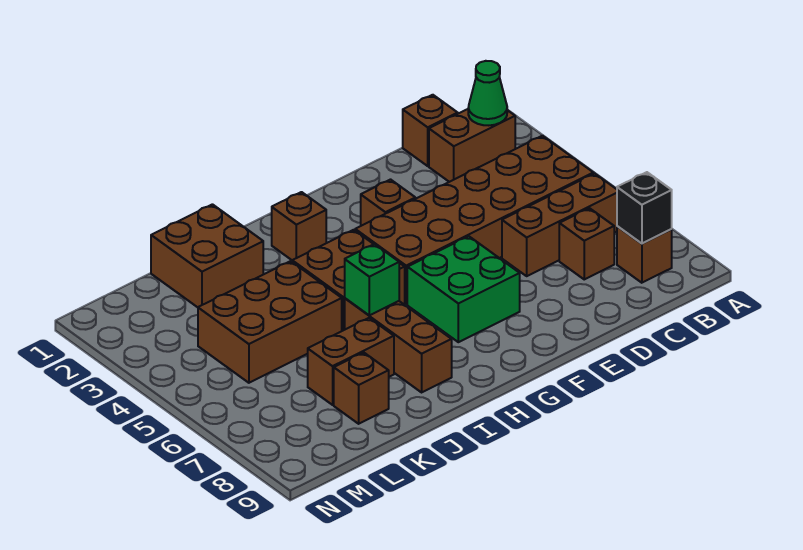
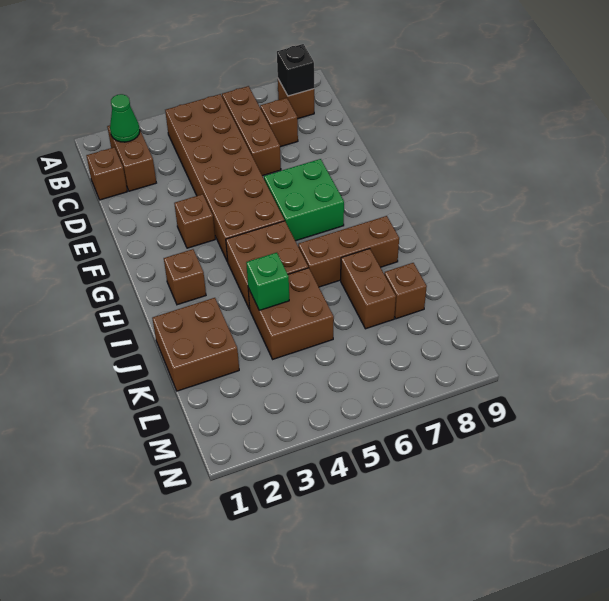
green brick I6 level 2 -> green brick J4 level 2
brown brick J4:L5 level 1 -> brown brick J4:K5 level 1

